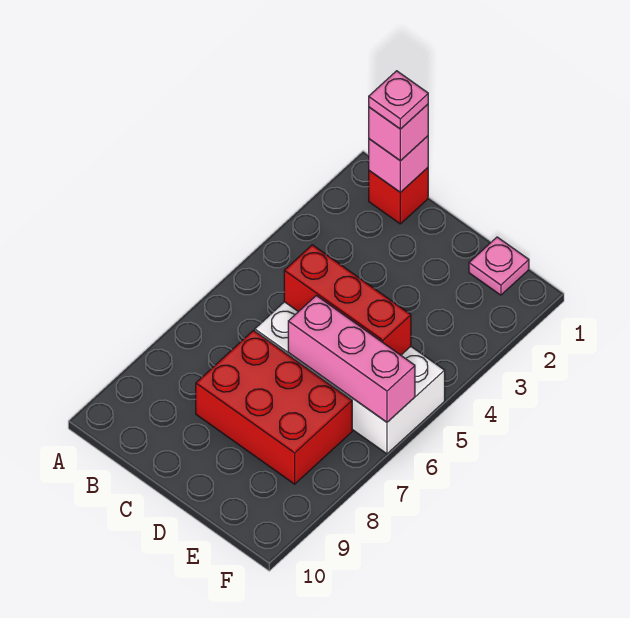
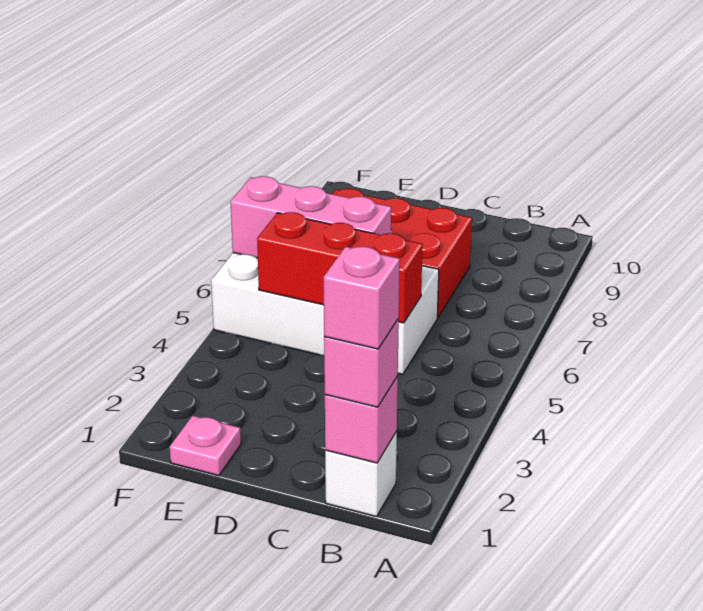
red brick B1 level 1 -> white brick B1 level 1
pink plate B1 level 4 -> pink brick B1 level 4

